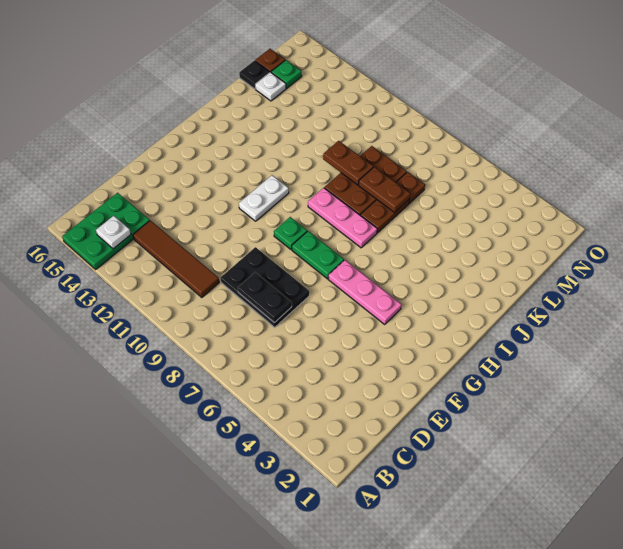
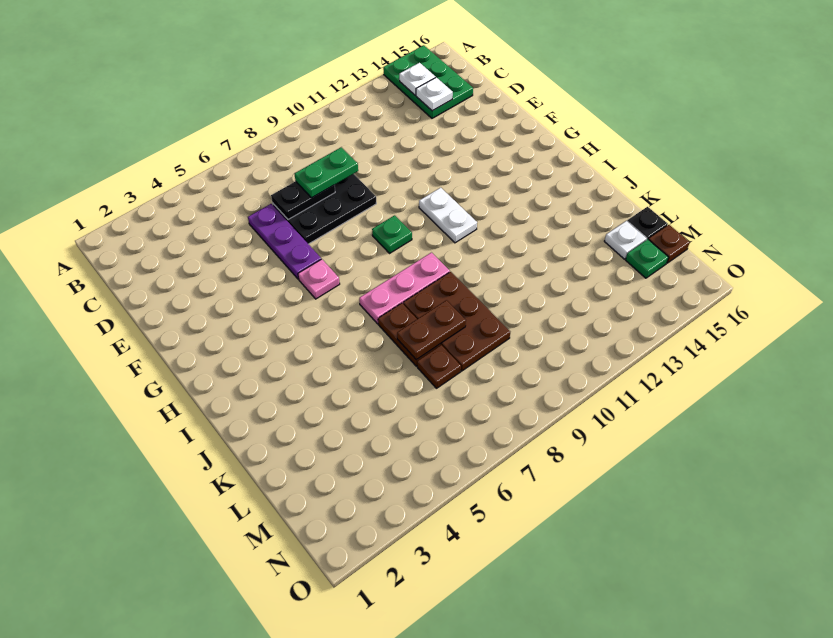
brown tile C10:C13 level 1 -> none
none -> white plate C14 level 2
none -> purple plate D6:F6 level 1
pink plate G4:G6 level 1 -> pink plate G6 level 1
green plate G7:G8 level 1 -> green plate D8:D9 level 3
brown plate K9:K10 level 2 -> none

